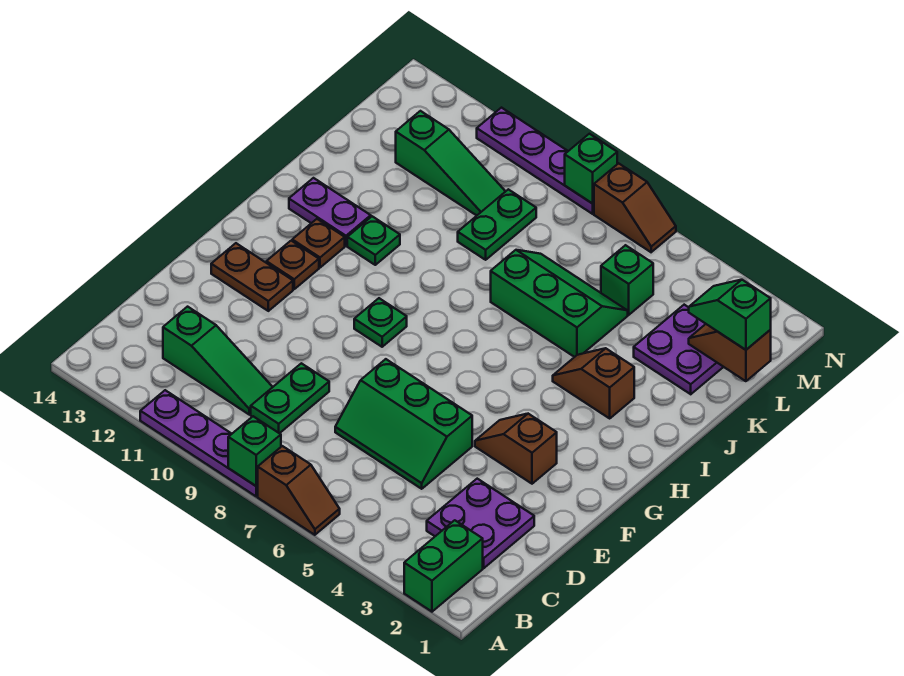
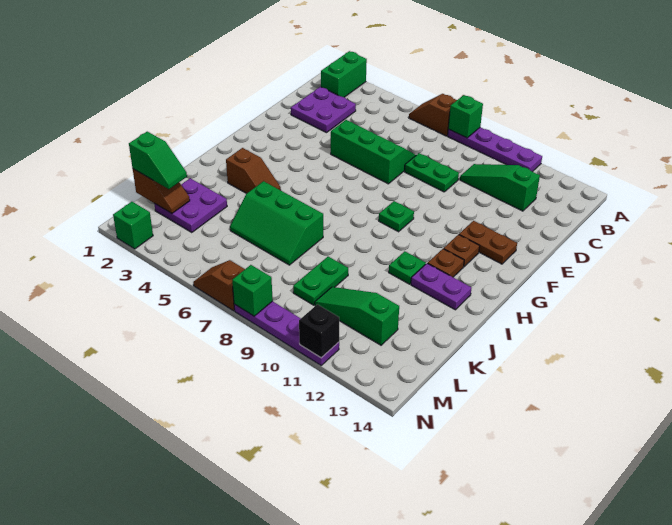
green plate C9:D9 level 1 -> green plate D8:D9 level 1
brown slope F3:F4 level 1 top 3 -> none
green brick L5 level 1 -> green brick N2 level 1
none -> black brick N11 level 2

